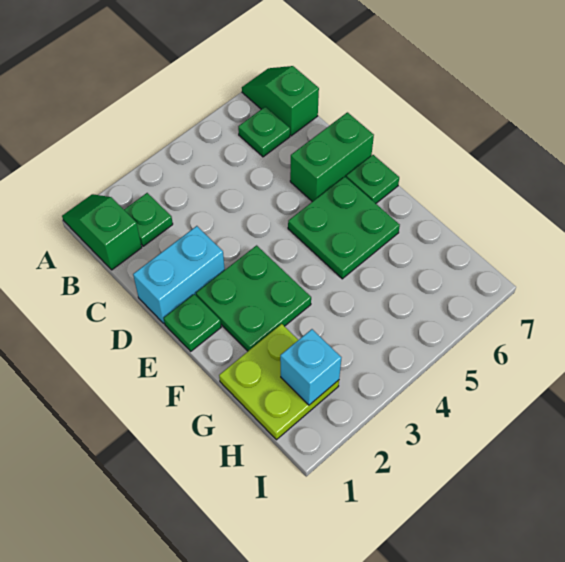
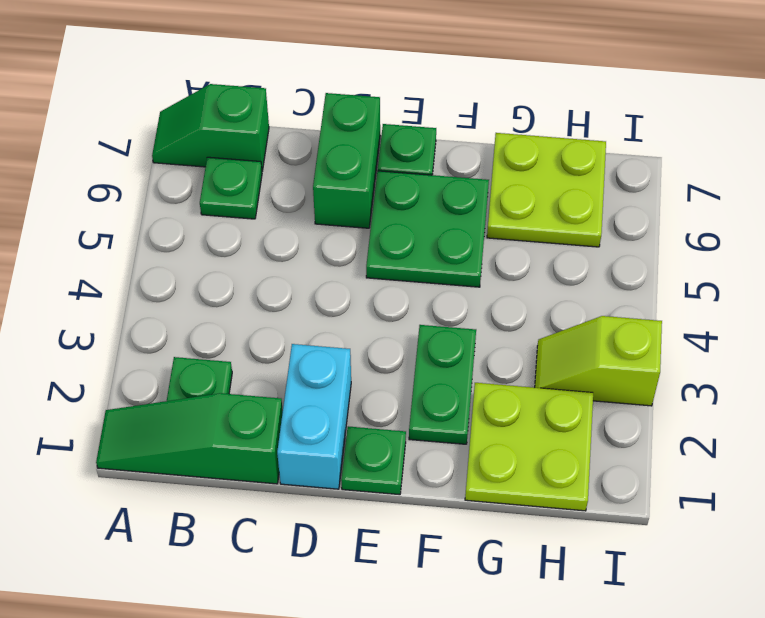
green slope A1:B1 level 1 top B -> green slope A1:C1 level 1 top C
green plate E2:F3 level 1 -> green plate F2:F3 level 1
none -> lime plate G6:H7 level 1
cyan brick H2 level 2 -> none
none -> lime slope H3:I3 level 1 top I

